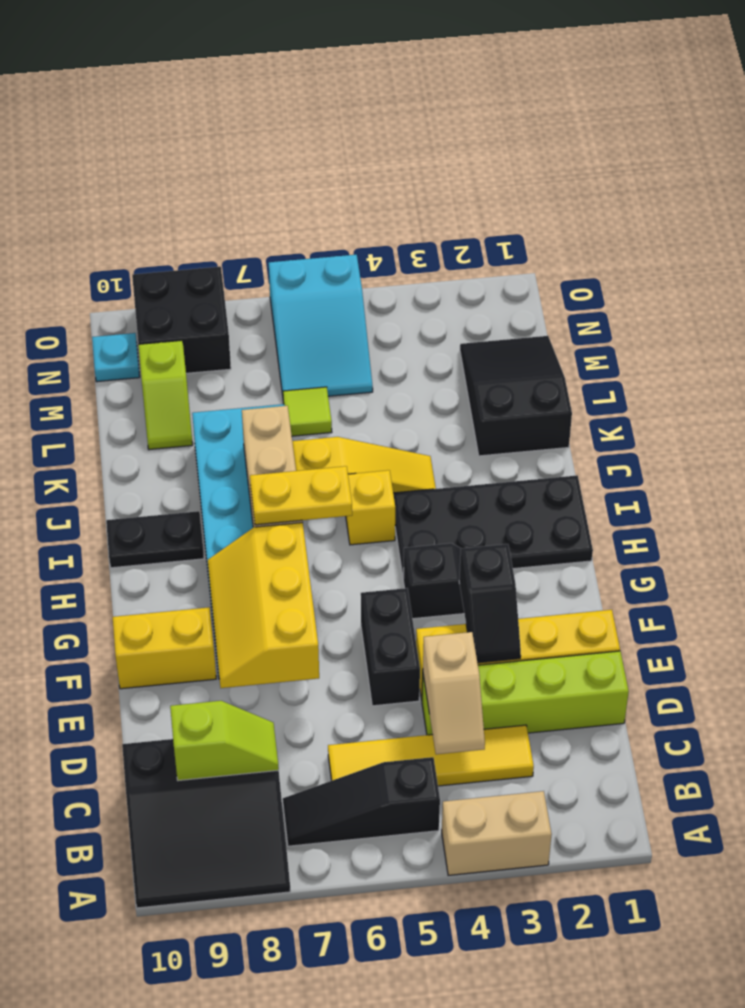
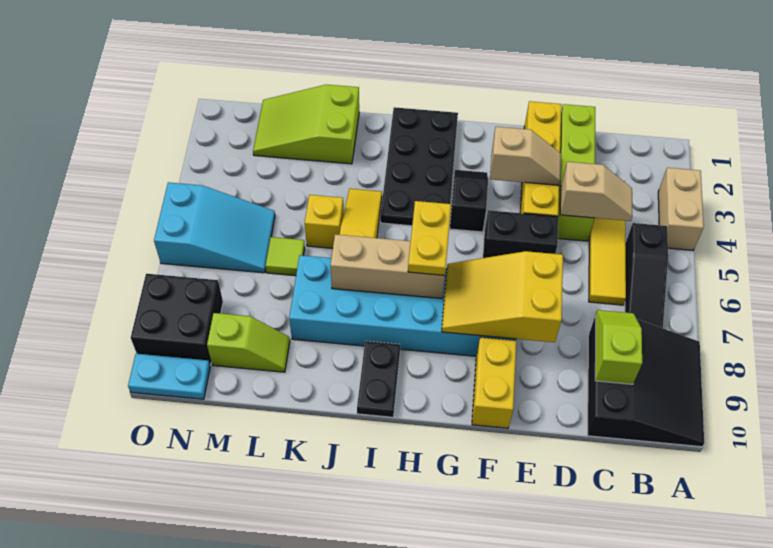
black slope E3:F3 level 2 top F -> tan slope E3:F3 level 2 top F
yellow slope E7:G8 level 2 top 7 -> yellow slope E7:G8 level 2 top E
yellow brick I5 level 1 -> yellow brick K5 level 1
black slope K1:M2 level 1 top K -> lime slope K1:M2 level 1 top K
cyan plate N10 level 1 -> cyan plate N10:O10 level 1

